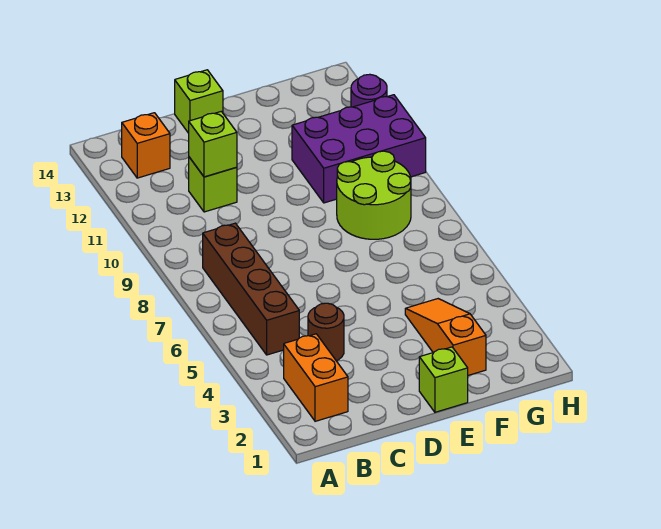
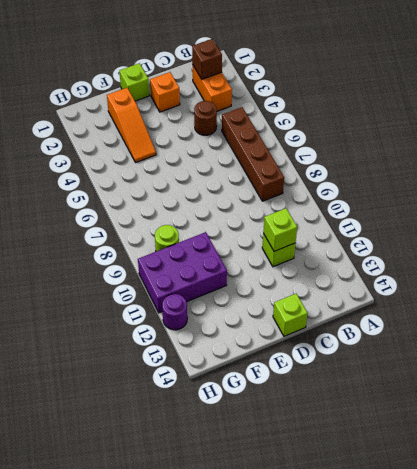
none -> brown brick B2 level 2
orange brick B13 level 1 -> orange brick D2 level 1
lime round brick F8:G9 level 1 -> lime round brick G9 level 1

